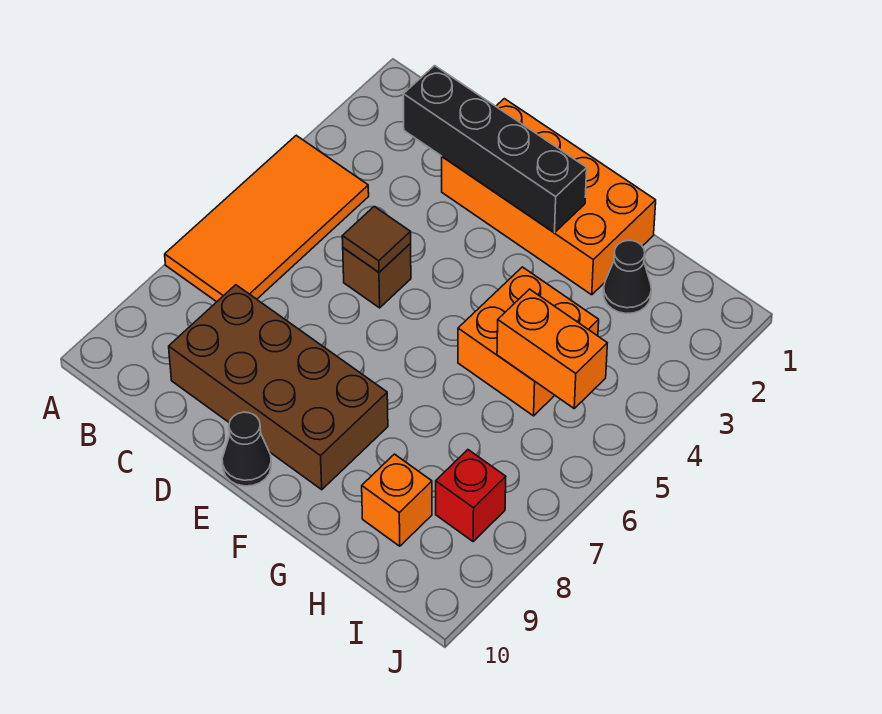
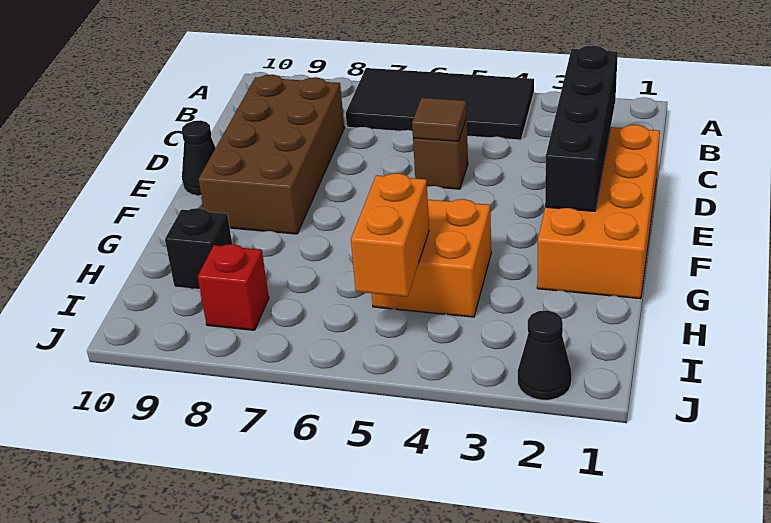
orange tile A4:B7 level 1 -> black tile A4:B7 level 1
black cone H2 level 1 -> black cone J2 level 1
orange brick H9 level 1 -> black brick H9 level 1

